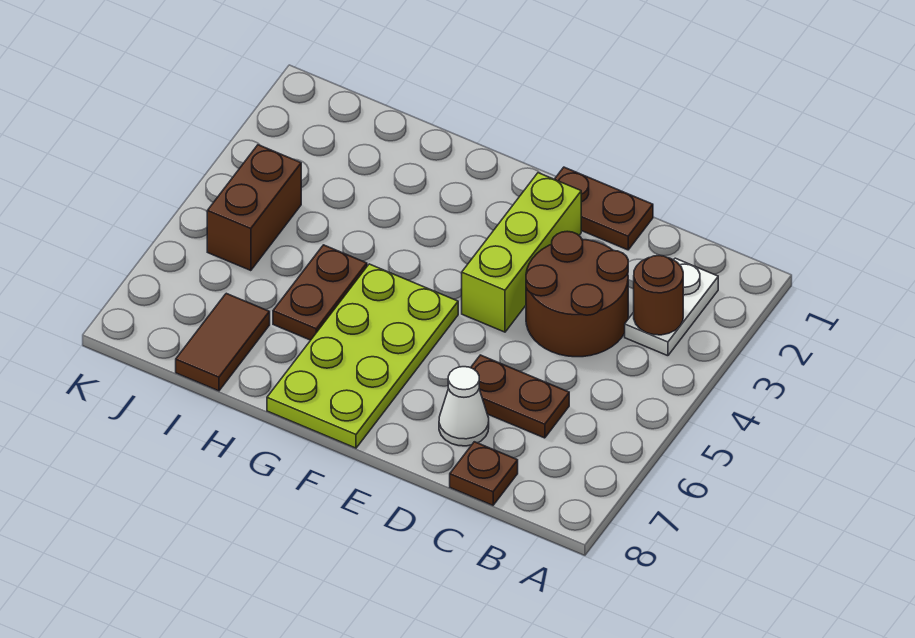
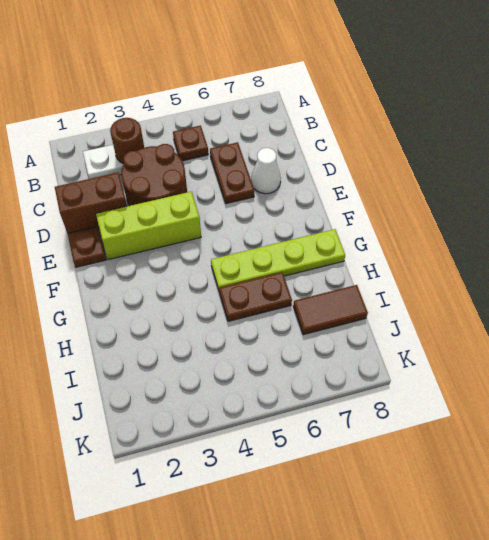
brown plate C8 level 1 -> brown plate B5 level 1
lime plate F5:G8 level 1 -> lime plate G5:G8 level 1
brown brick J4:J5 level 1 -> brown brick D1:D2 level 2

